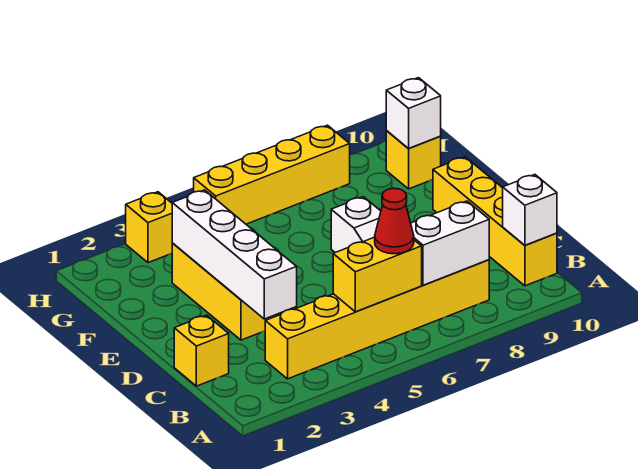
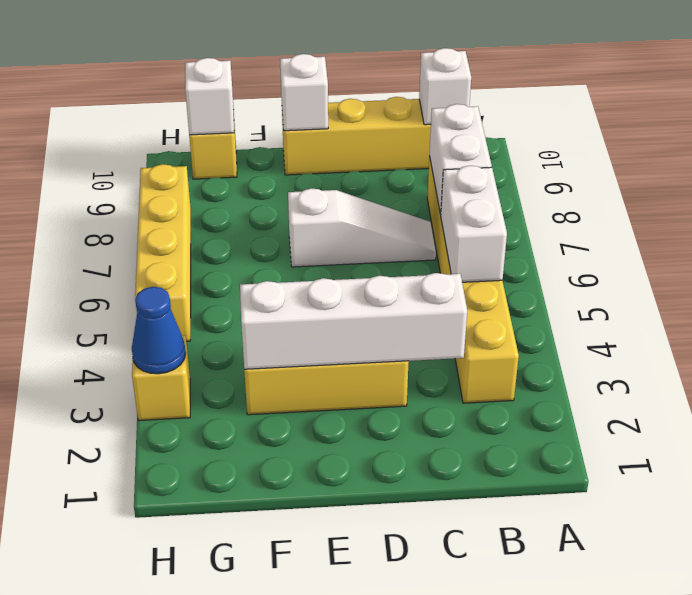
yellow brick B5:B6 level 2 -> white brick B5:B6 level 2
red cone B6 level 3 -> none
yellow brick C1 level 1 -> none
none -> white brick E10 level 2
none -> blue cone H3 level 2

